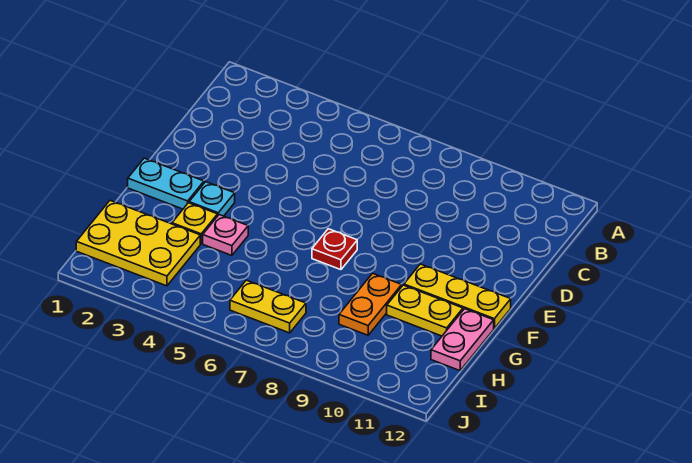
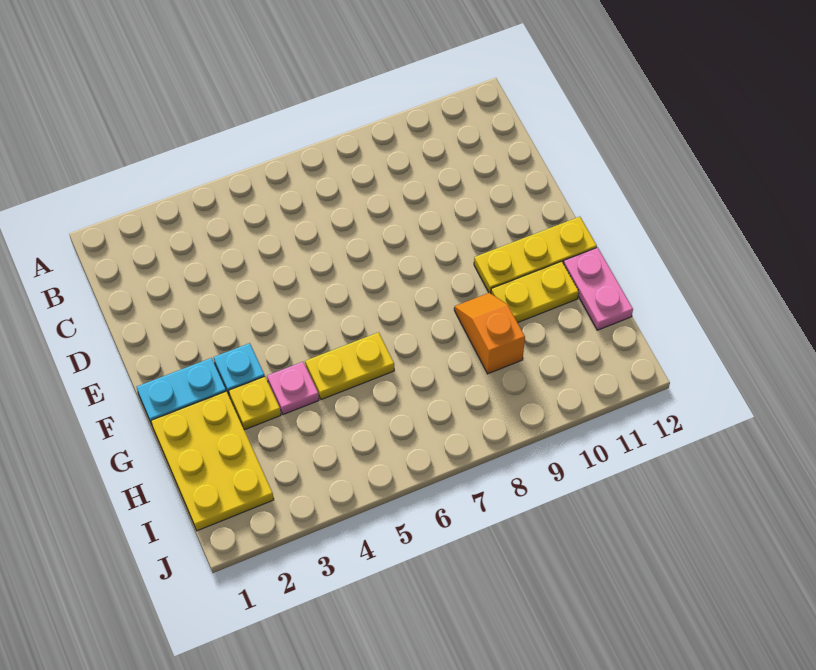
red plate F7 level 1 -> none
orange plate G9:H9 level 1 -> orange slope G9:H9 level 1 top H
yellow plate H1:I3 level 1 -> yellow plate G1:I2 level 1
yellow plate I6:I7 level 1 -> yellow plate G5:G6 level 1

